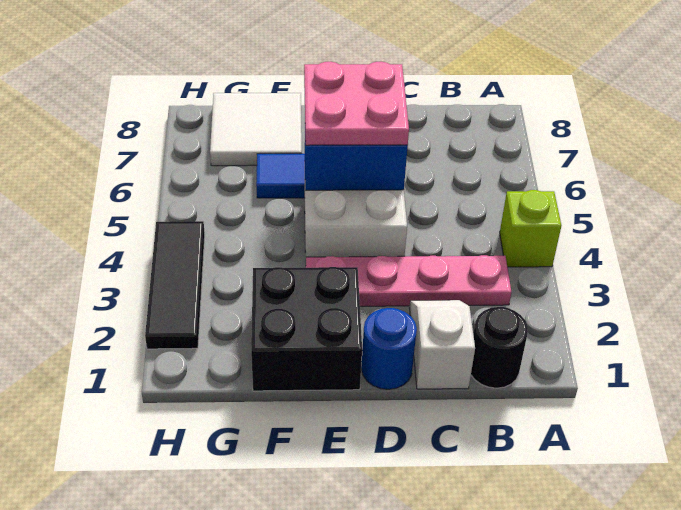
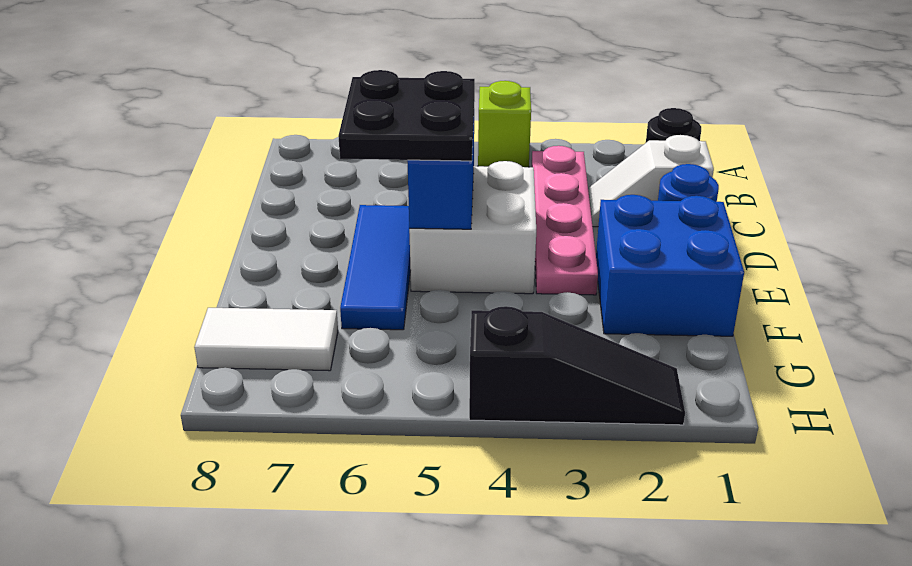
pink plate D5:E6 level 3 -> black plate D5:E6 level 3
black brick E1:F2 level 1 -> blue brick E1:F2 level 1
white tile F7:G8 level 1 -> white tile G7:G8 level 1
black tile H2:H4 level 1 -> black slope H2:H4 level 1 top 4

